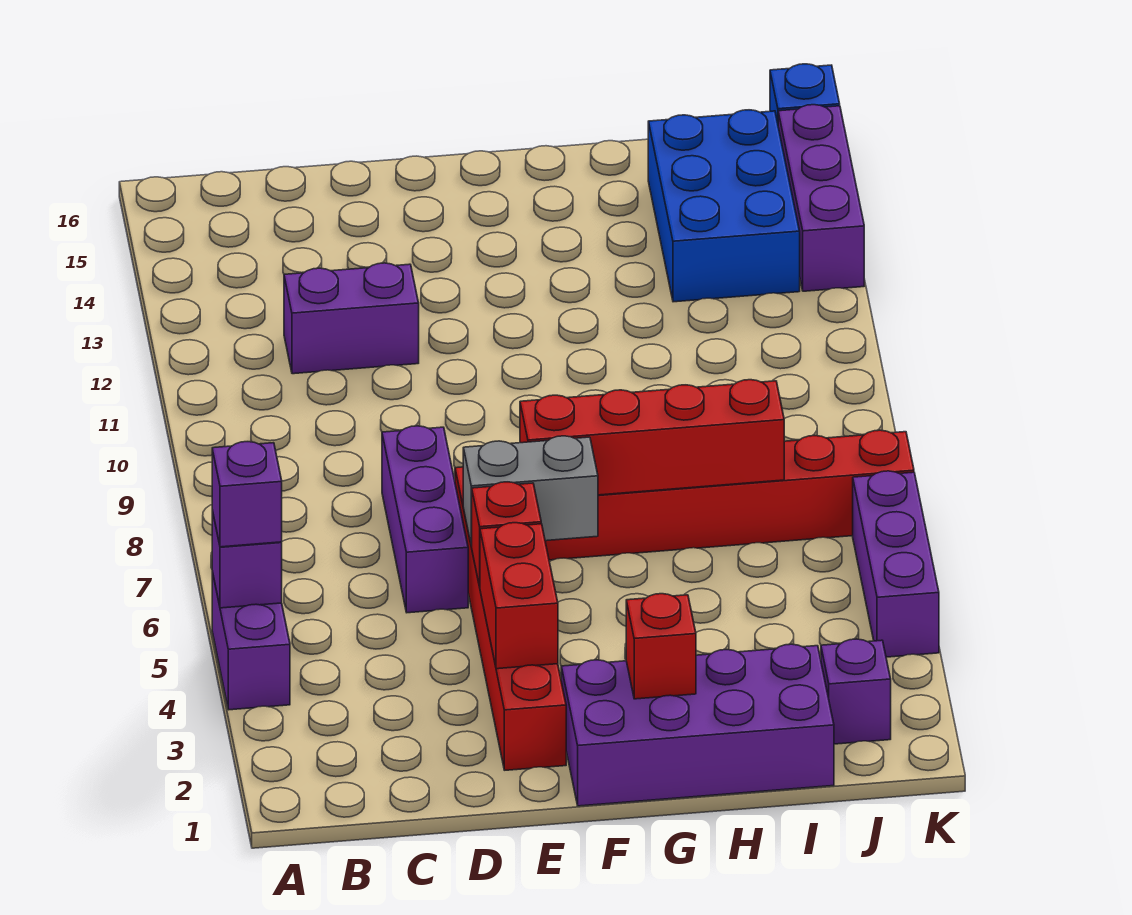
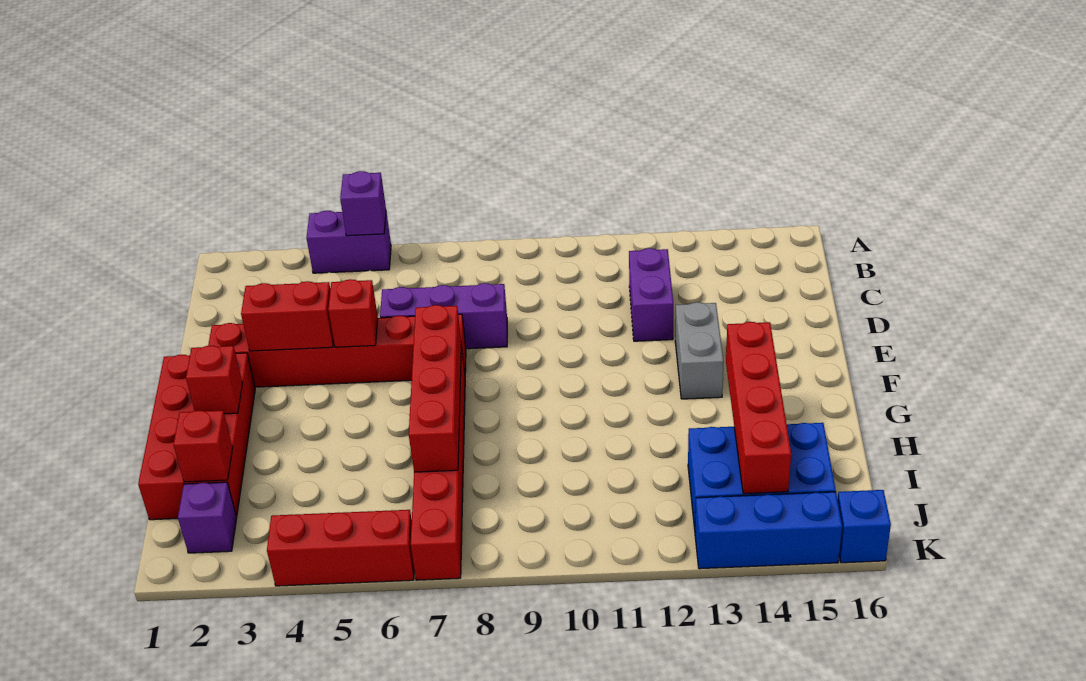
purple brick A5 level 3 -> none
grey brick E6:F6 level 2 -> grey brick E13:F13 level 1
purple brick F1:I2 level 1 -> red brick F1:I2 level 1
none -> red brick G14:J14 level 2
none -> red brick I2 level 2
purple brick K4:K6 level 1 -> red brick K4:K6 level 1
purple brick K13:K15 level 1 -> blue brick K13:K15 level 1

